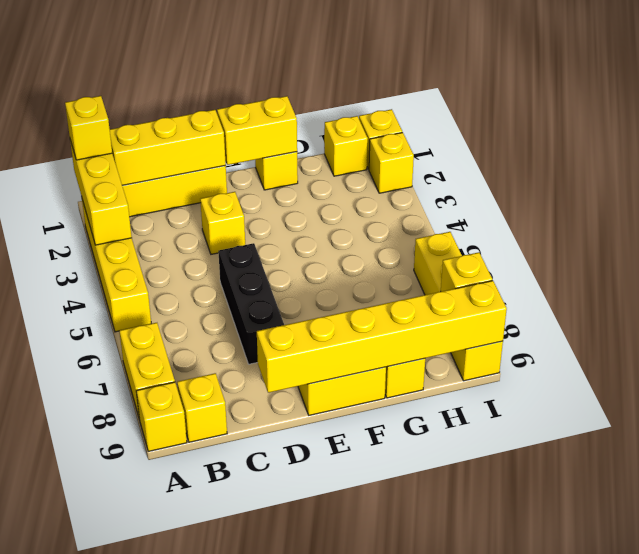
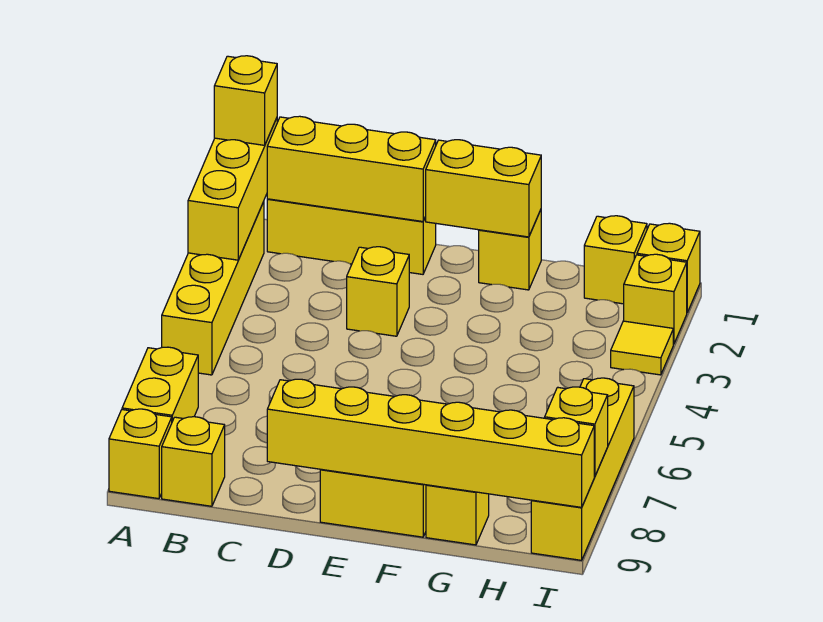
black brick D5:D7 level 1 -> none
none -> yellow tile I3 level 1

